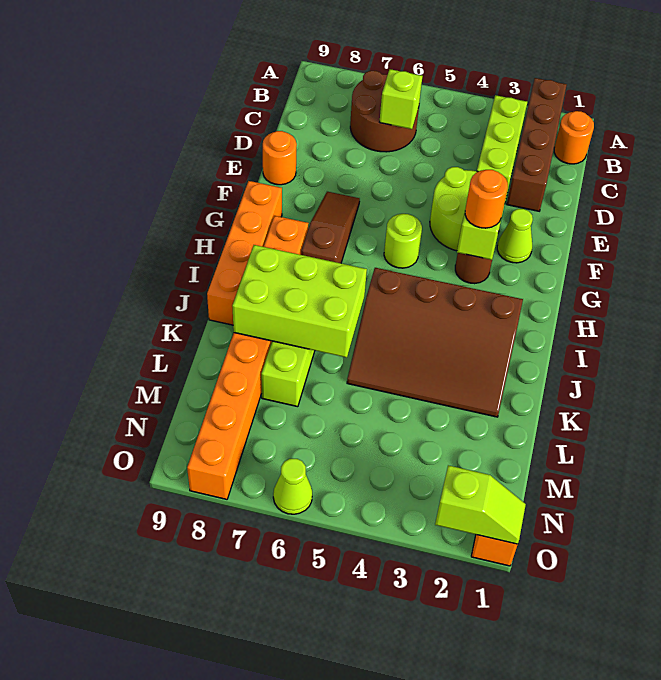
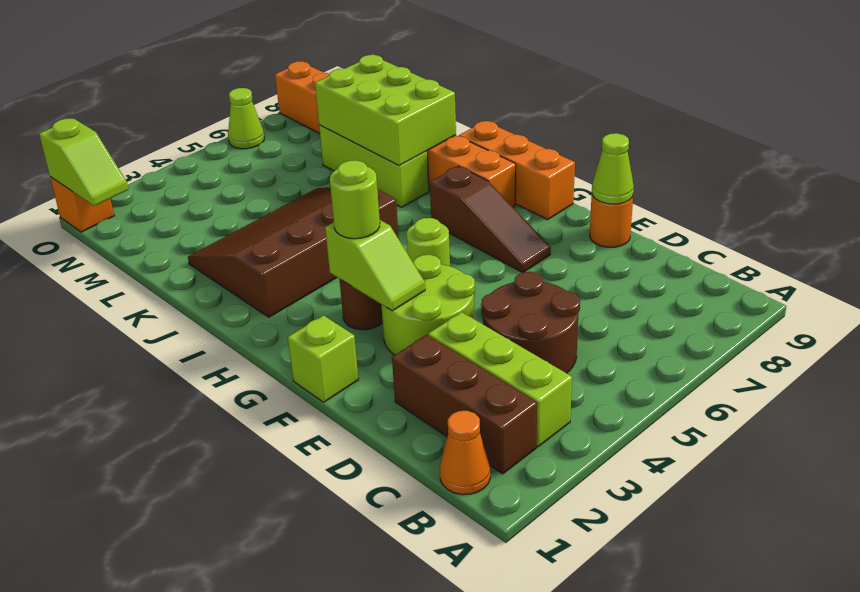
brown brick A2:D2 level 1 -> brown brick B2:D2 level 1
orange round brick B1 level 1 -> orange cone B1 level 1
brown round brick B6:C7 level 1 -> brown round brick C4:D5 level 1
lime brick C6 level 2 -> lime brick F1 level 1
lime cone F2 level 1 -> lime cone E9 level 2
orange round brick G3 level 3 -> lime round brick G3 level 3
orange brick G9:J9 level 1 -> orange brick G9:I9 level 1
lime brick J6:K8 level 2 -> lime brick J7:L8 level 2
lime slope O1:O2 level 2 top 2 -> lime slope N1:O1 level 2 top O

